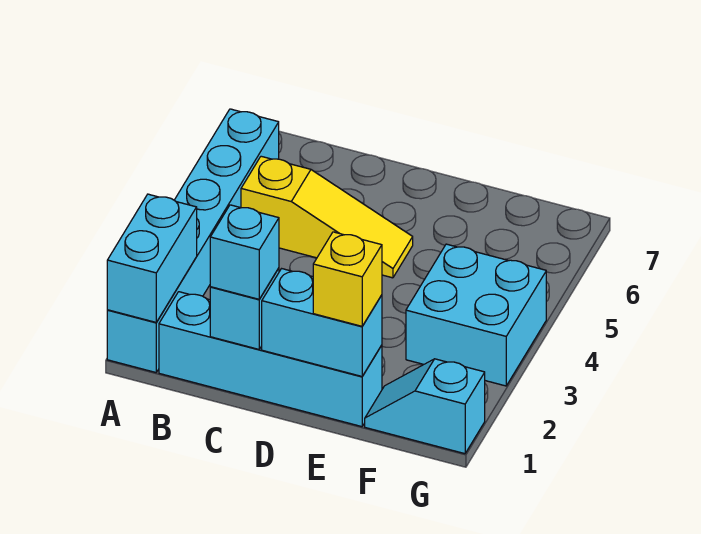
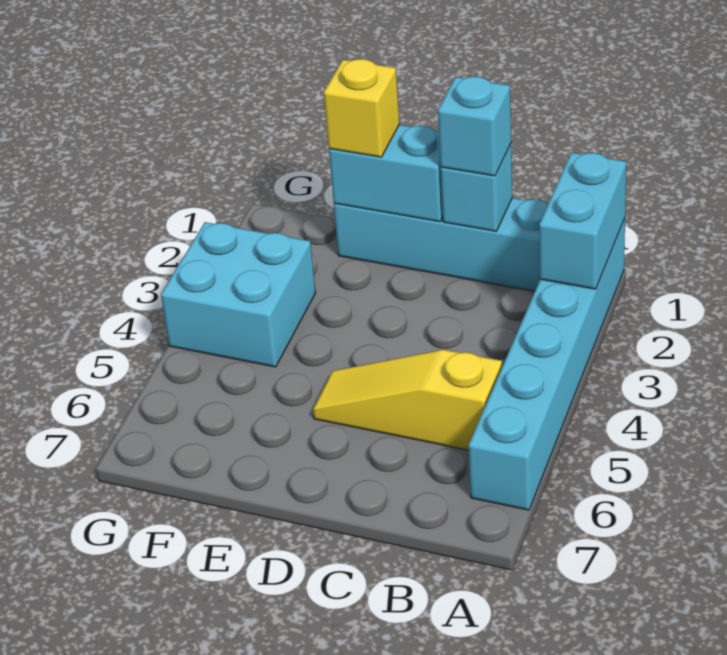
cyan slope F1:G1 level 1 top G -> none

